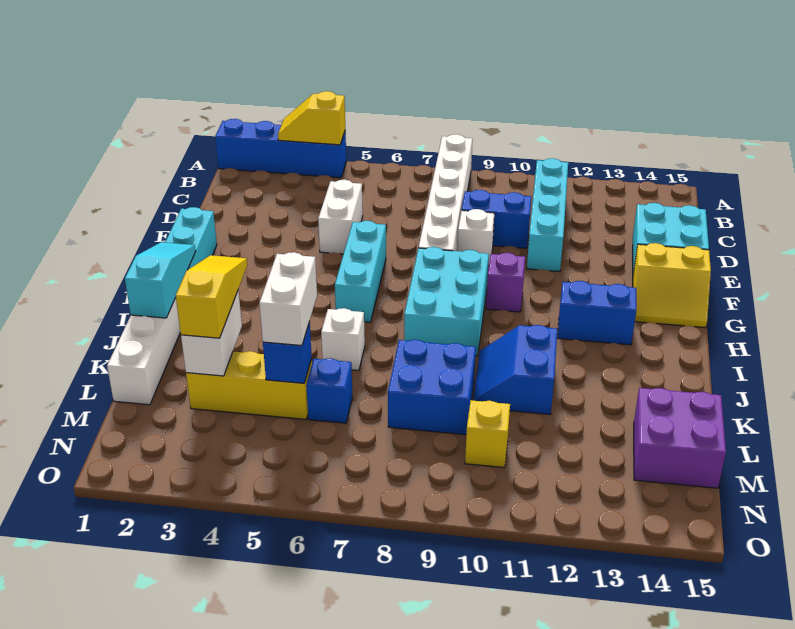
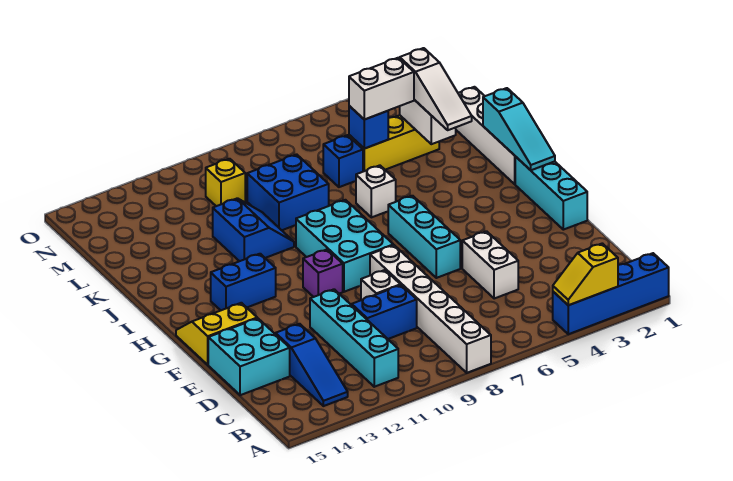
yellow slope A3:A4 level 2 top 4 -> yellow slope A3:A4 level 2 top 3
none -> blue slope B13:D13 level 1 top D
yellow slope J3:L3 level 3 top L -> white slope J3:L3 level 3 top L
white brick K5:L5 level 3 -> white brick L4:L5 level 3
purple brick L14:M15 level 1 -> none

